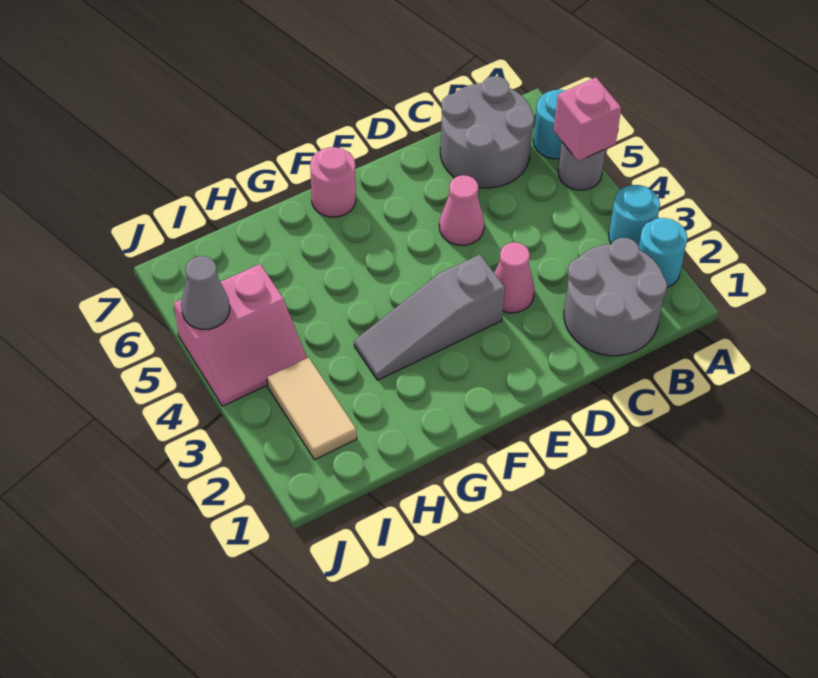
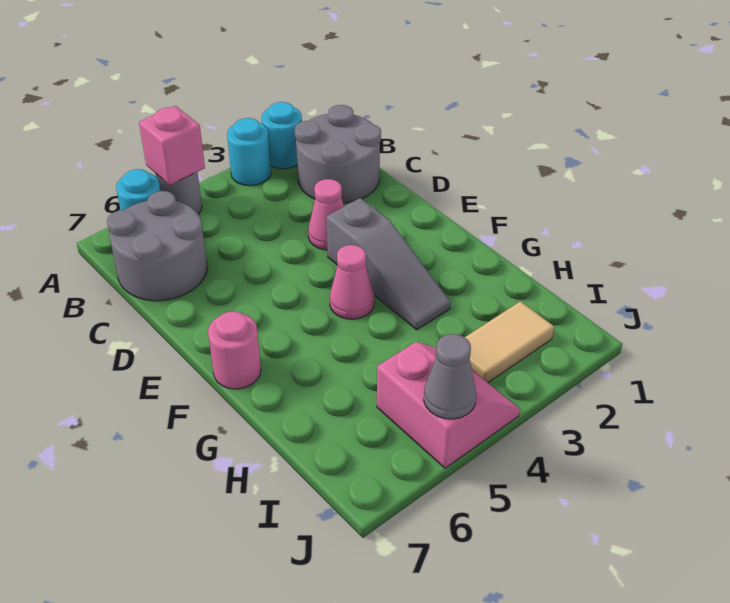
pink cone D5 level 1 -> pink cone F4 level 1

